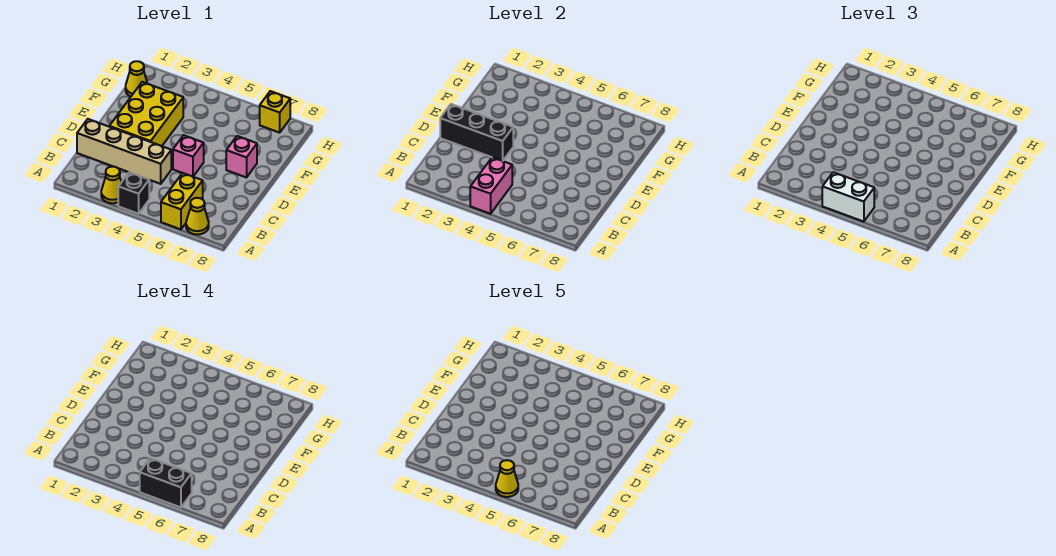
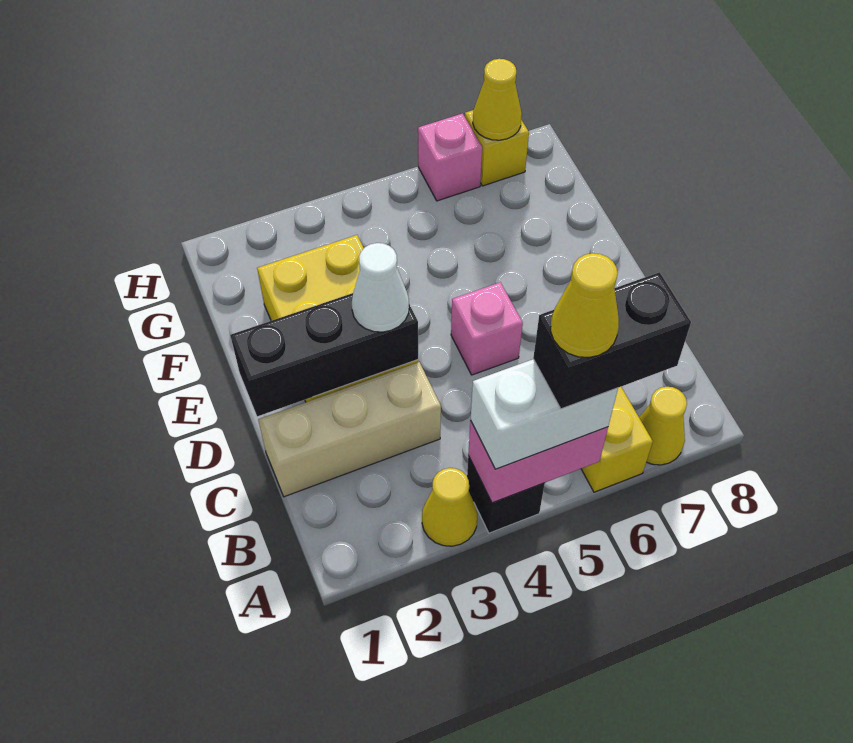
pink brick A4:B4 level 2 -> pink brick A4:A5 level 2
tan brick C1:C4 level 1 -> tan brick C1:C3 level 1
none -> white cone D3 level 3
pink brick E7 level 1 -> pink brick H6 level 1
yellow cone G1 level 1 -> yellow cone H7 level 2

